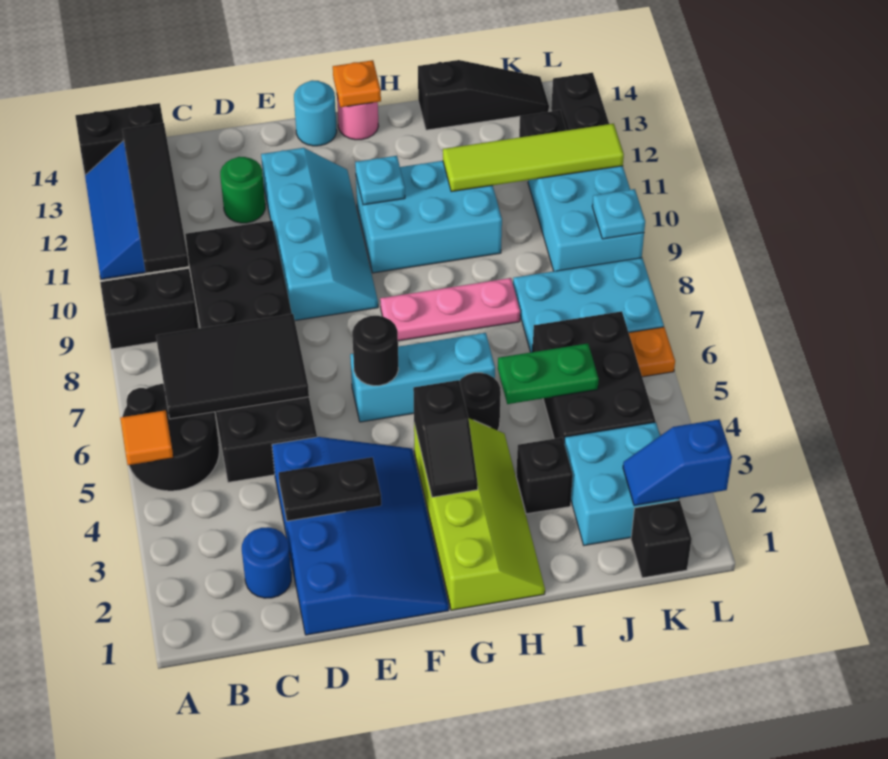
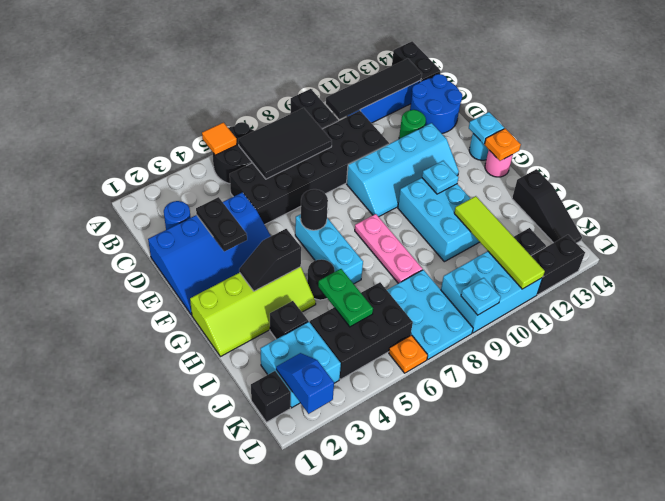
black tile B6:D7 level 2 -> black tile B6:C8 level 2
none -> blue round brick C13:D14 level 1
none -> cyan plate F14 level 2

